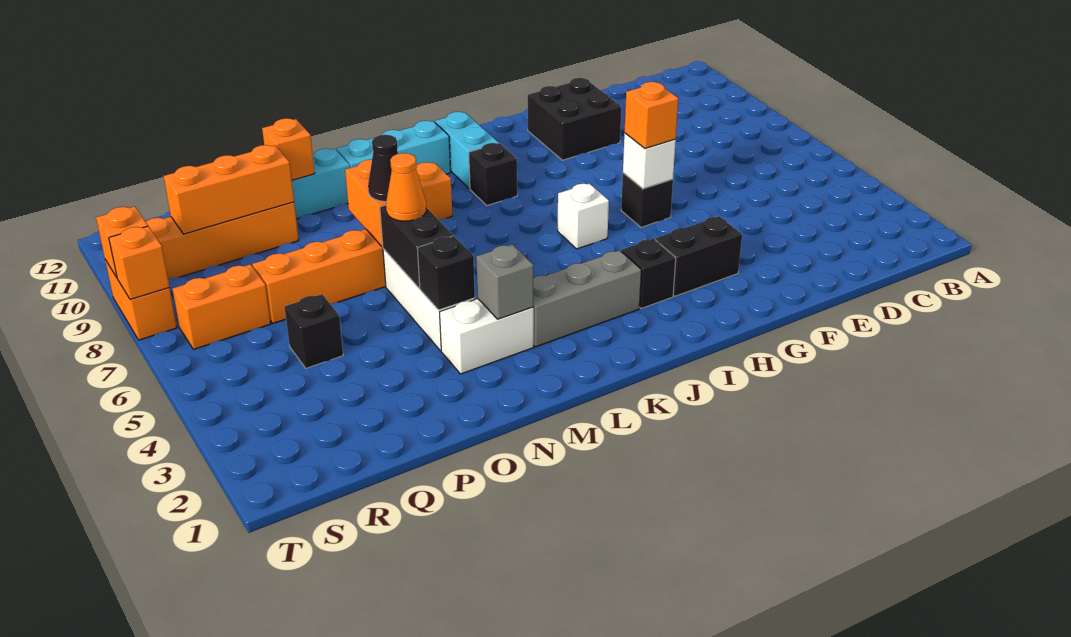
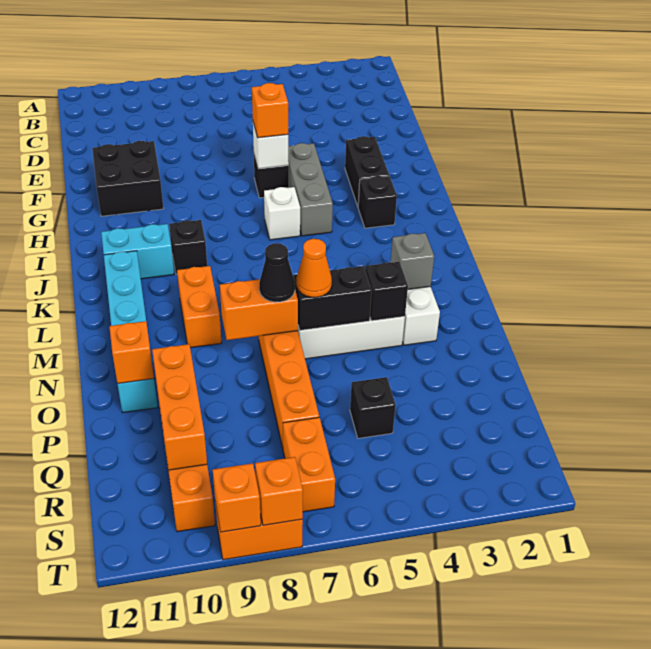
grey brick J3:L3 level 1 -> grey brick G5:I5 level 1

